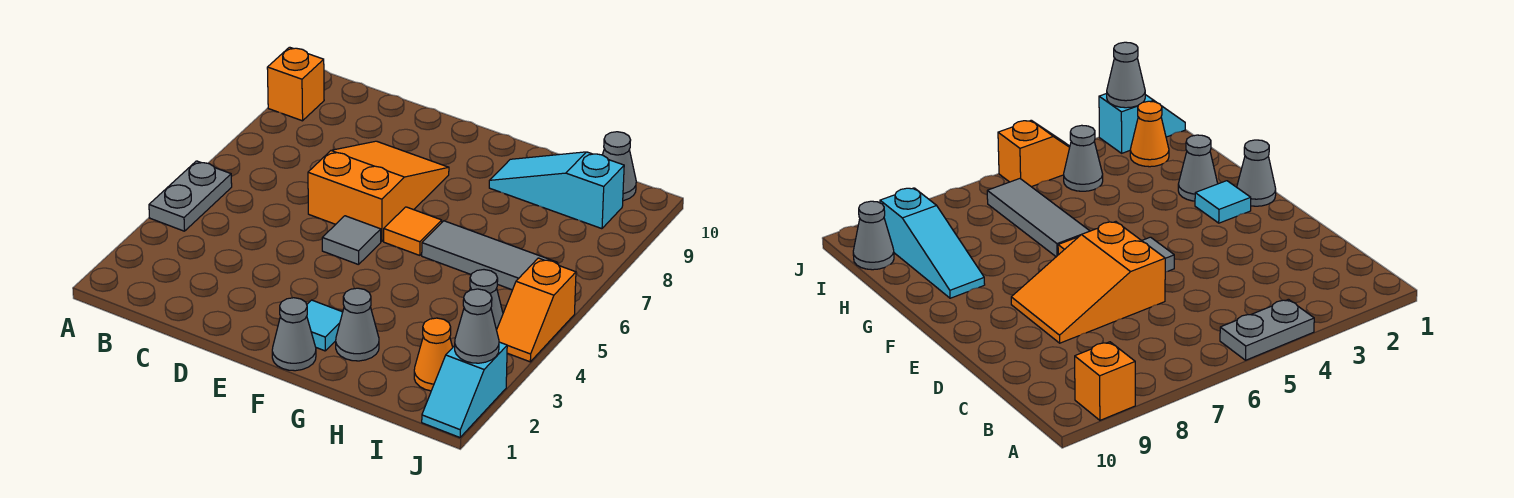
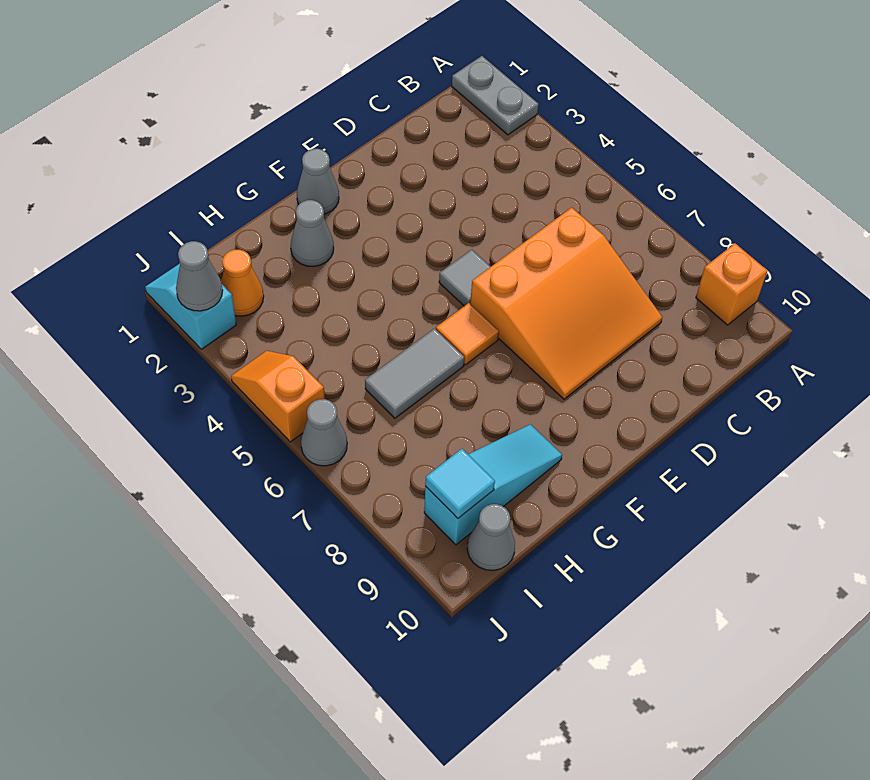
grey plate A4:A5 level 1 -> grey plate A1:A2 level 1
orange slope D6:E8 level 1 top 6 -> orange slope C6:E8 level 1 top 6
cyan tile F2 level 1 -> cyan tile I9 level 2
grey tile G6:I6 level 1 -> grey tile G6:H6 level 1
grey cone I4 level 1 -> grey cone J6 level 1

